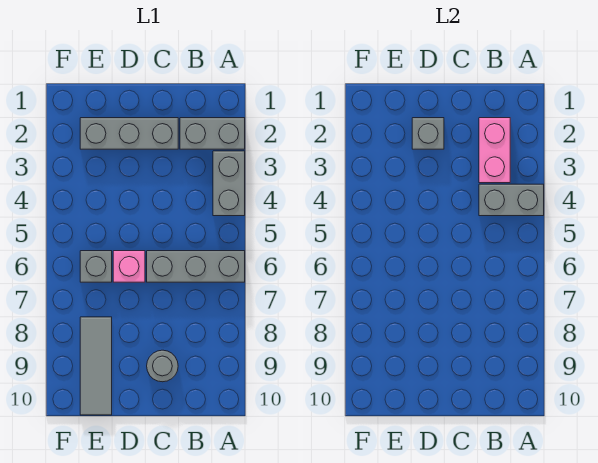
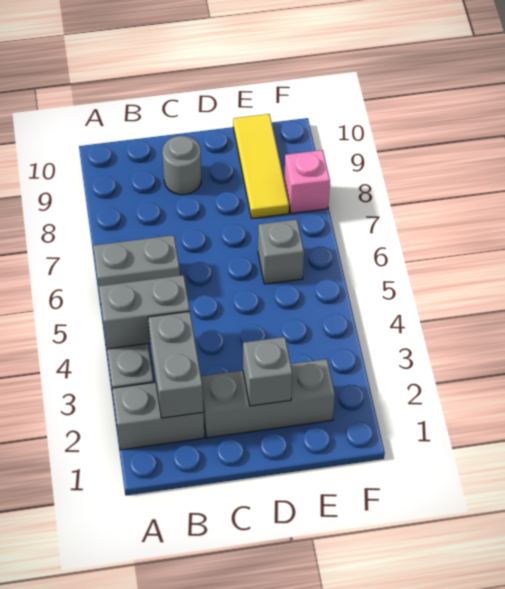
grey brick A6:C6 level 1 -> grey brick A6:B6 level 1
pink brick B2:B3 level 2 -> grey brick B2:B3 level 2
pink brick D6 level 1 -> pink brick F8 level 1
grey tile E8:E10 level 1 -> yellow tile E8:E10 level 1

